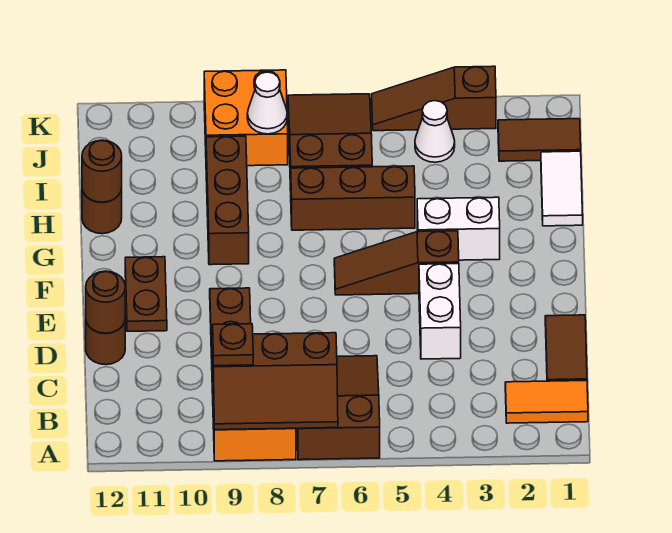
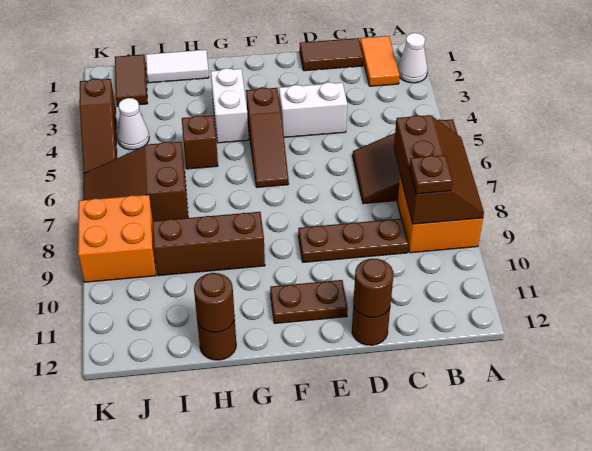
brown brick H5:H7 level 1 -> brown brick H5 level 1
white cone J8 level 2 -> white cone A2 level 1

